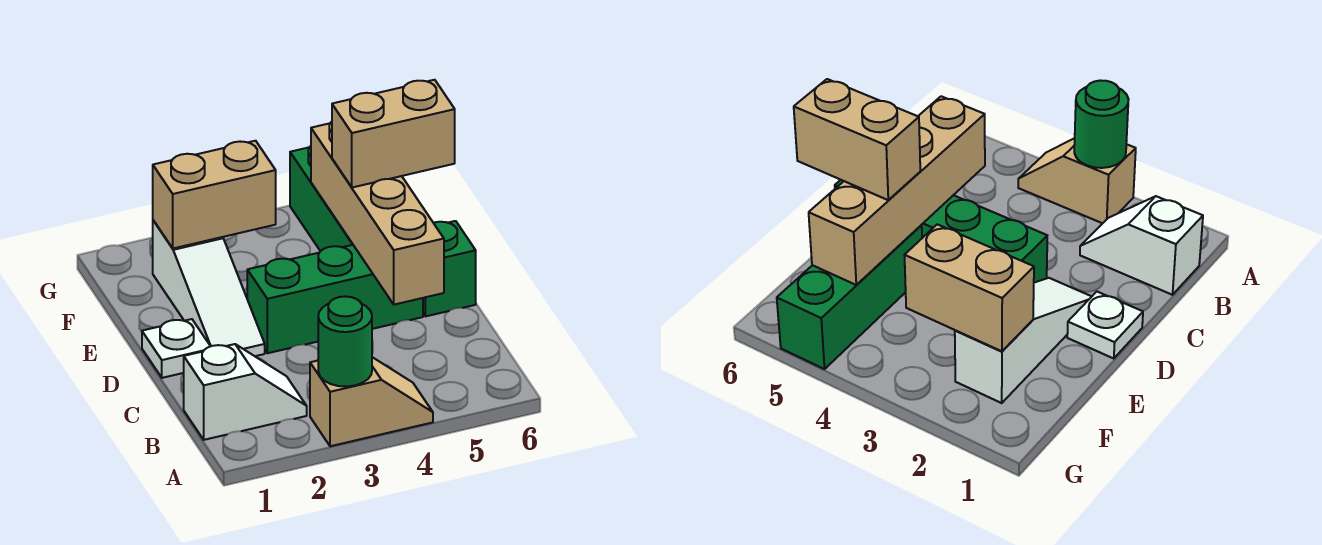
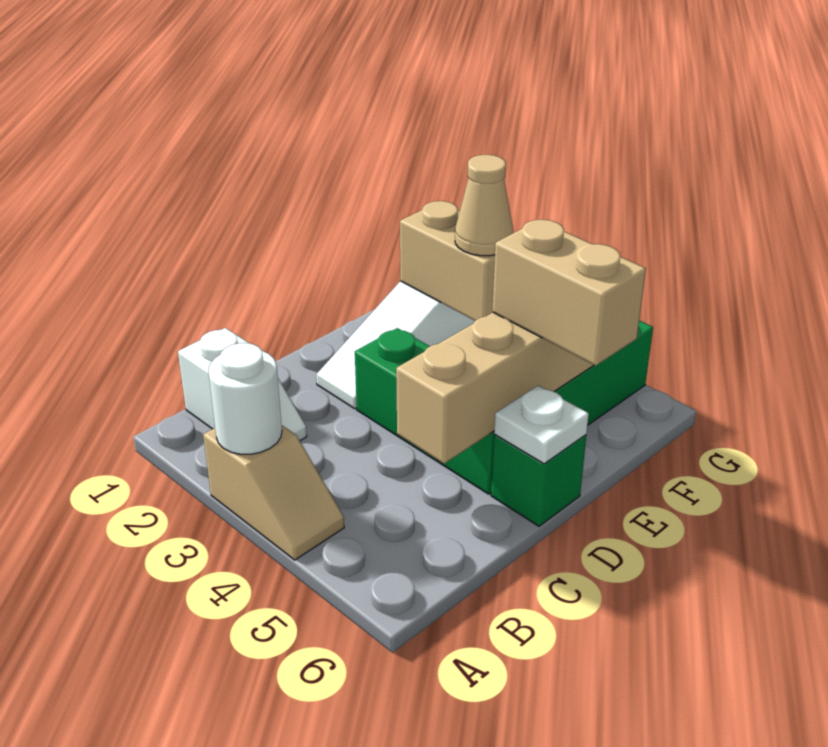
green round brick A3 level 2 -> white round brick A3 level 2
white plate D1 level 1 -> white plate D6 level 2
none -> tan cone F3 level 3

